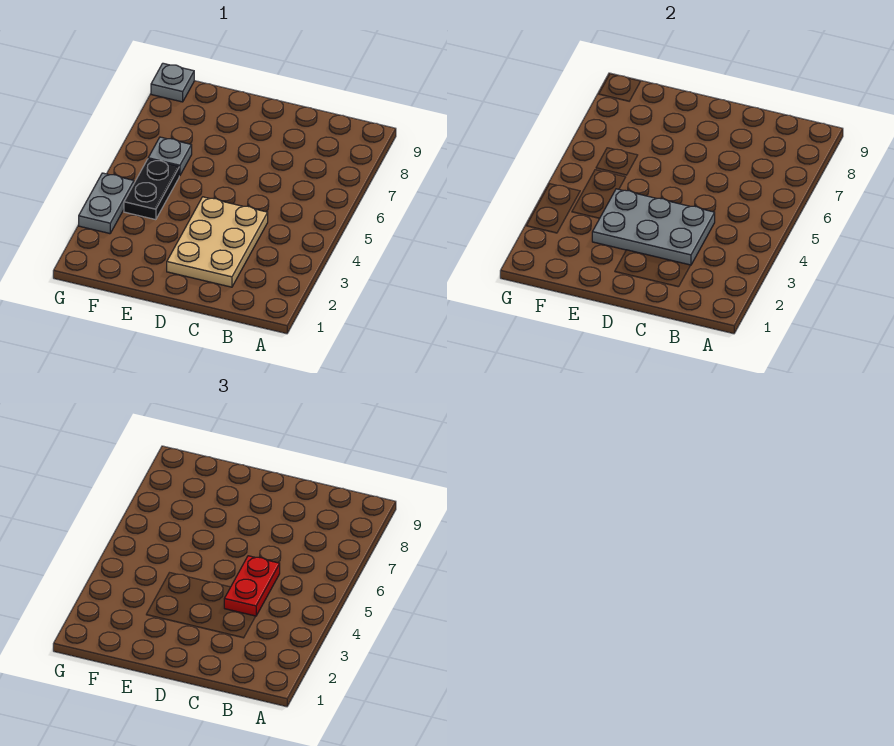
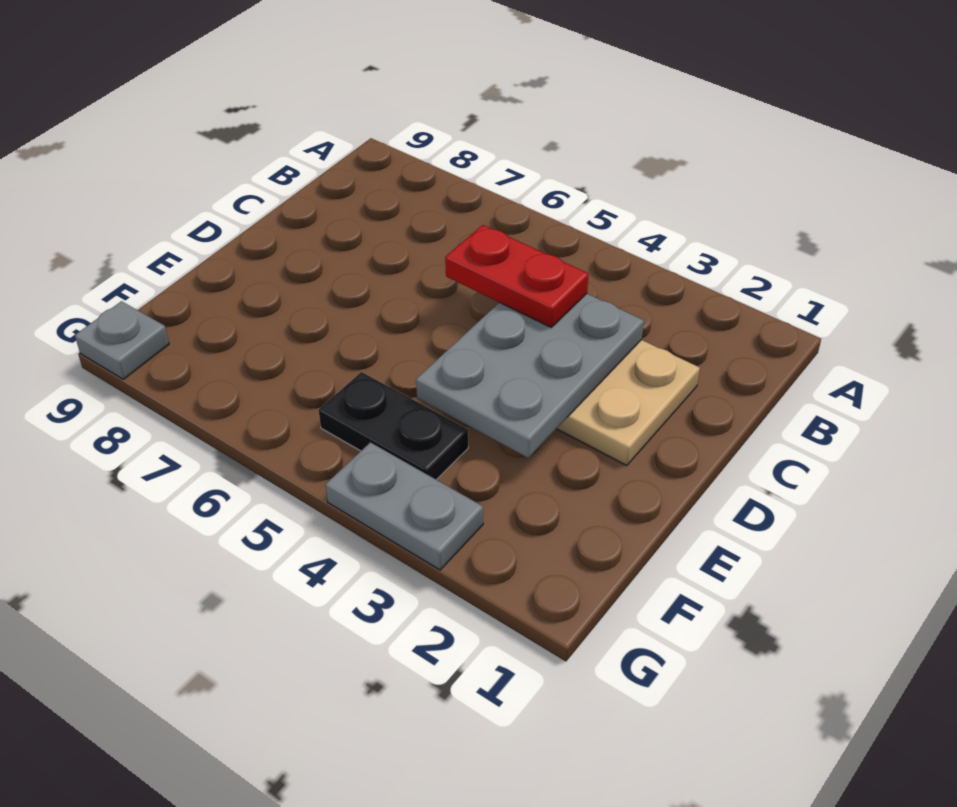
grey plate F6 level 1 -> none

